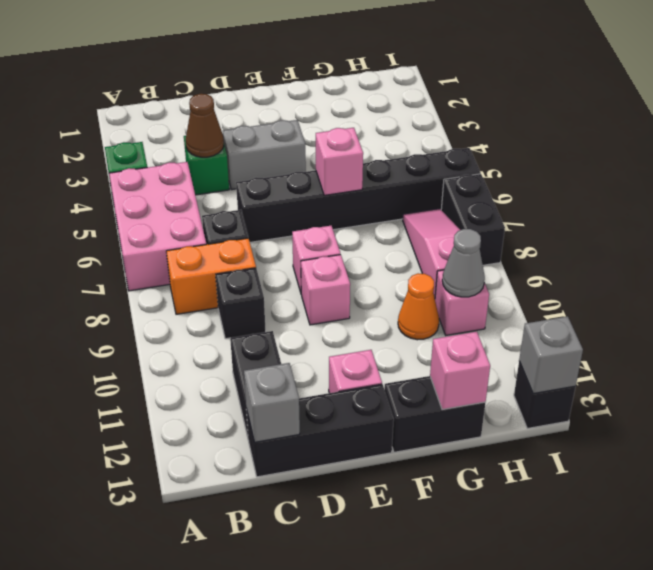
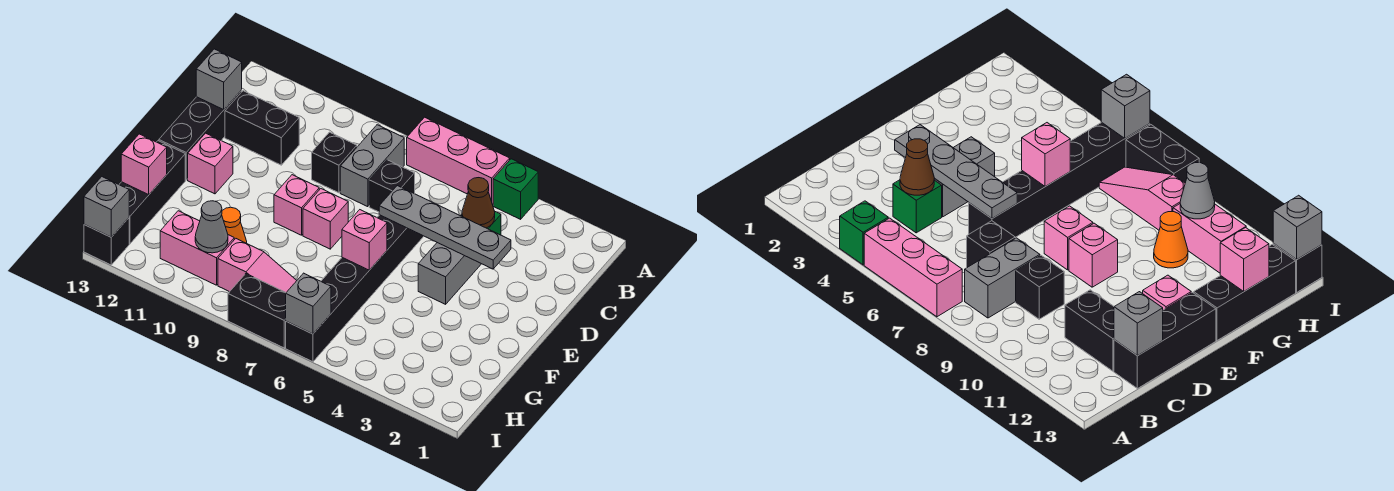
pink brick A5:B7 level 1 -> pink brick A5:A7 level 1
orange brick B8:C8 level 1 -> grey brick B8:C8 level 1
none -> grey plate D3:D6 level 2
black brick F13:G13 level 1 -> black brick F13:H13 level 1
pink brick H10 level 1 -> pink brick H10:H11 level 1
none -> grey brick I6 level 2

